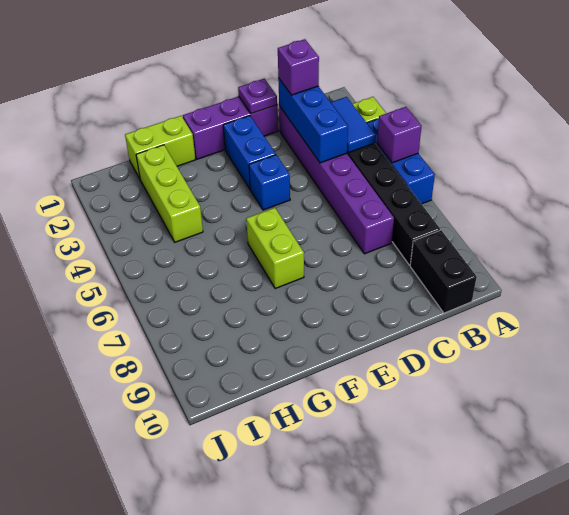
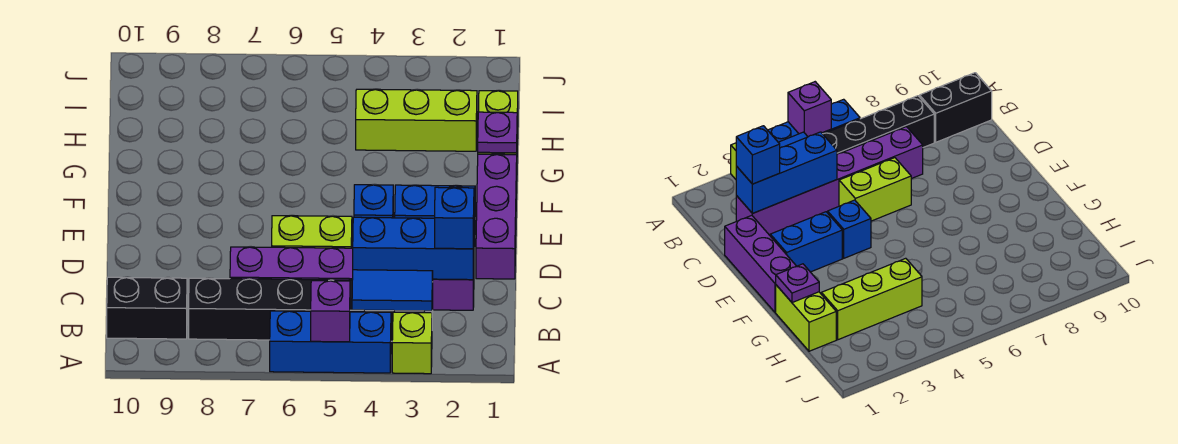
purple brick C2 level 3 -> blue brick C2 level 3
purple plate D1 level 2 -> purple plate G1 level 2
lime brick F6:F7 level 1 -> lime brick D5:D6 level 1

